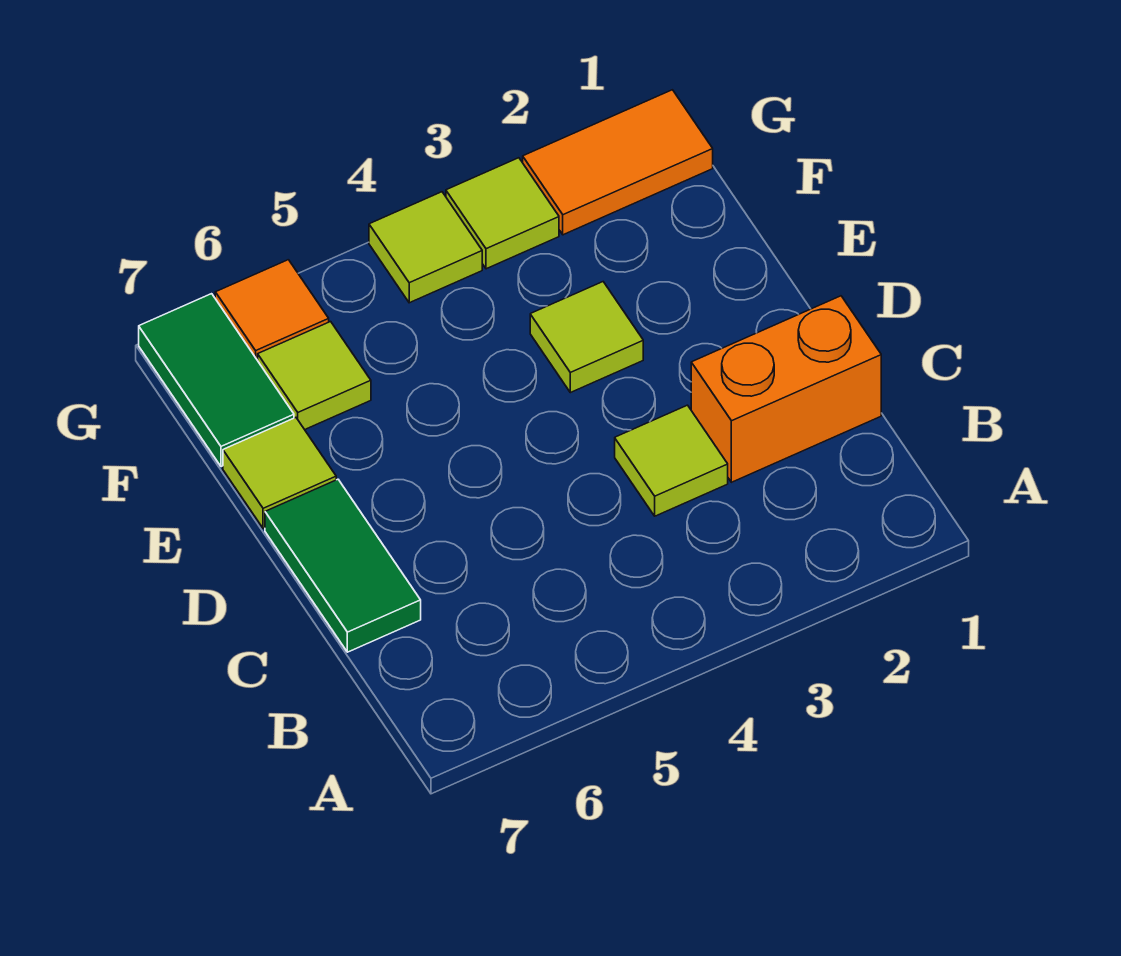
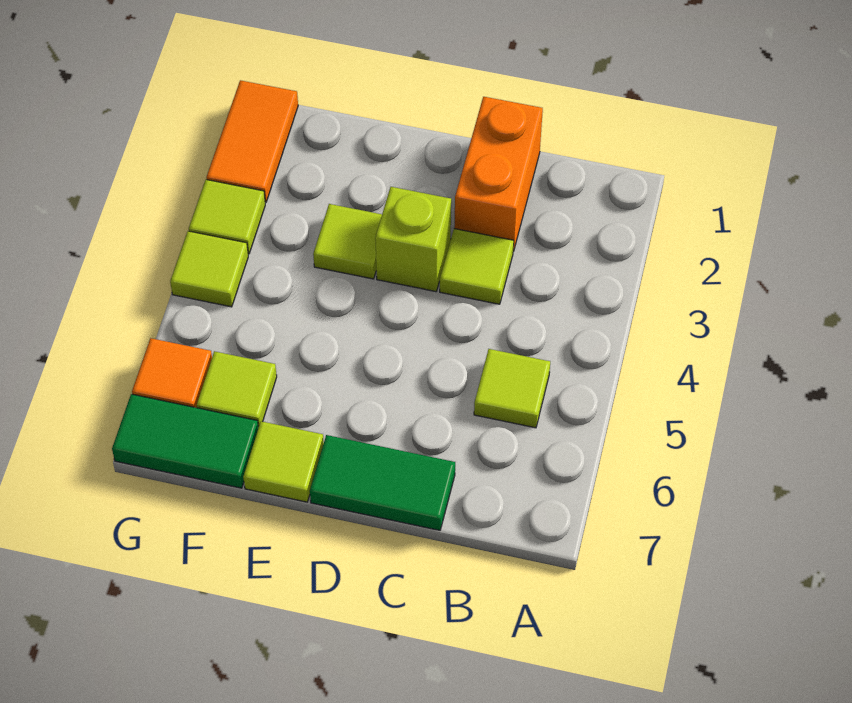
none -> lime tile B5 level 1
none -> lime brick D3 level 1

